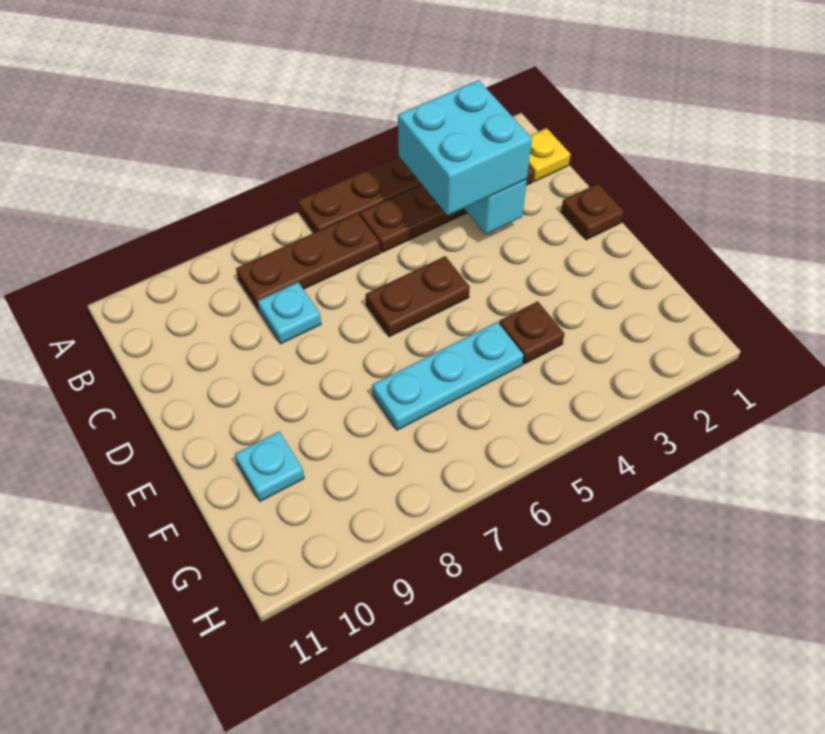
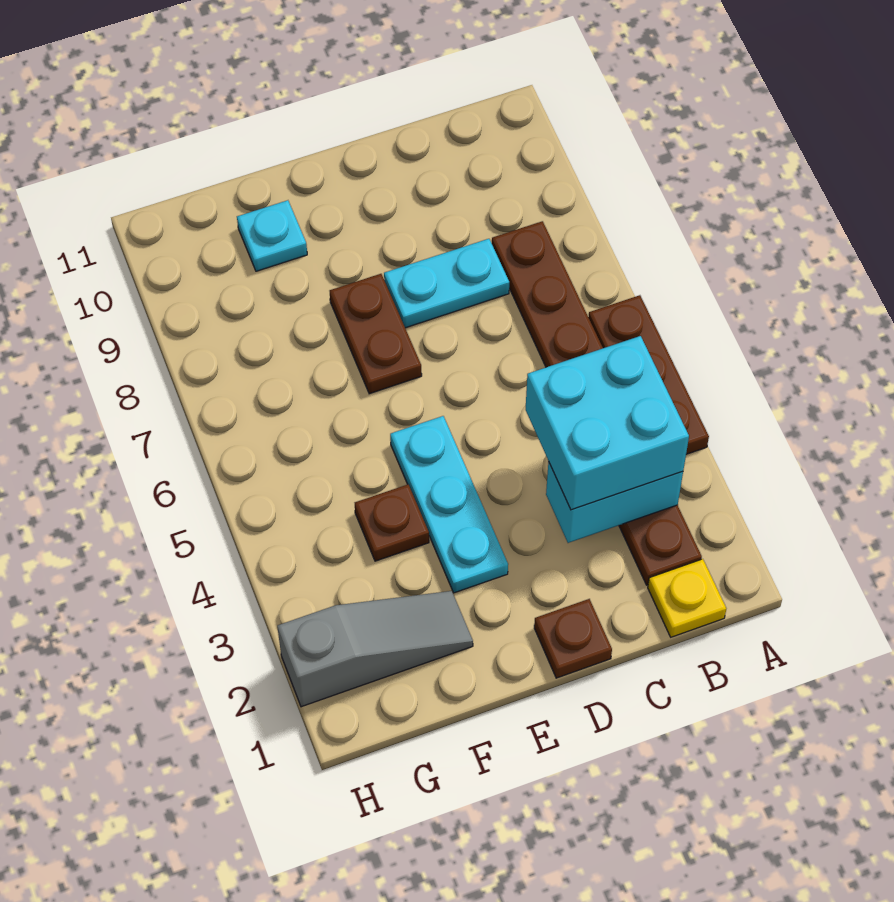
cyan plate C8 level 1 -> cyan plate C8:D8 level 1
brown plate D5:D6 level 1 -> brown plate E7:E8 level 1
none -> grey slope F2:H2 level 1 top H
cyan plate F5:F7 level 1 -> cyan plate E3:E5 level 1

